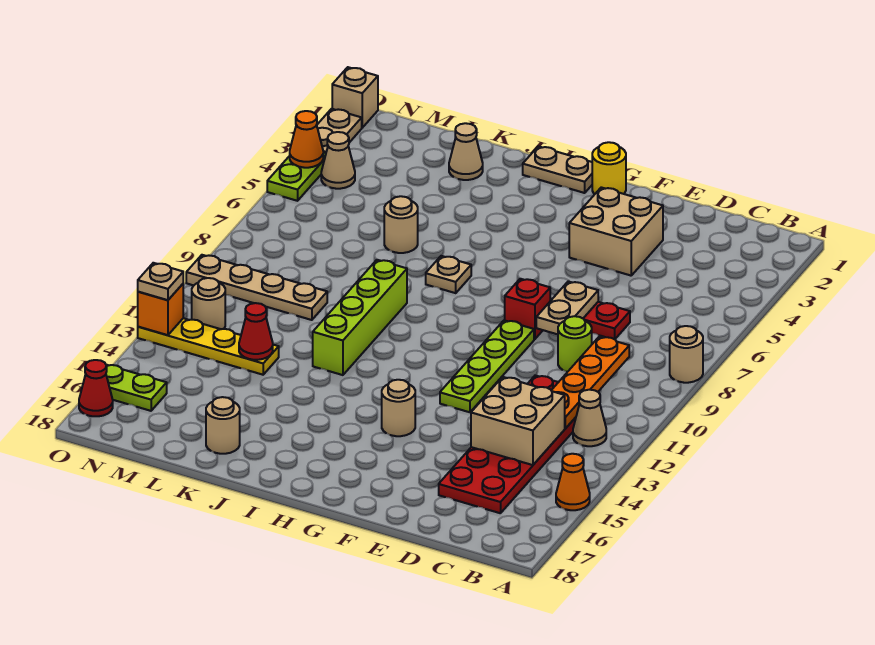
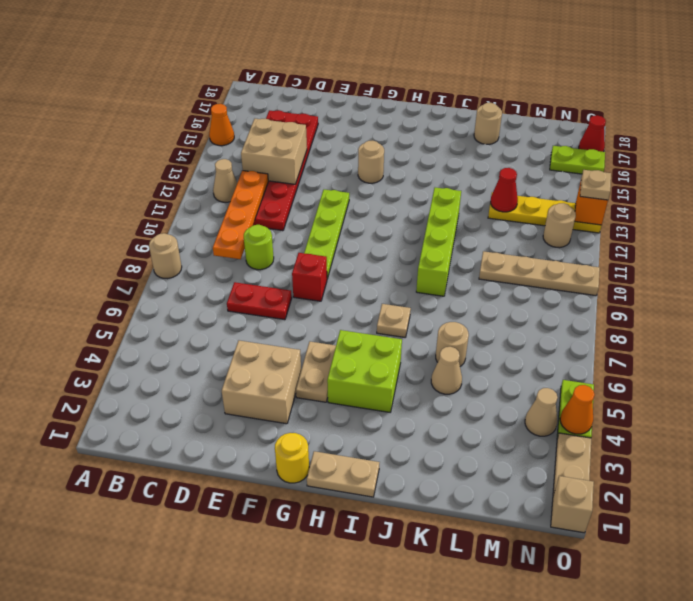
tan plate E7:E8 level 2 -> tan plate G4:G5 level 1
none -> lime brick H4:I5 level 1
tan cone K2 level 1 -> tan cone K5 level 1

